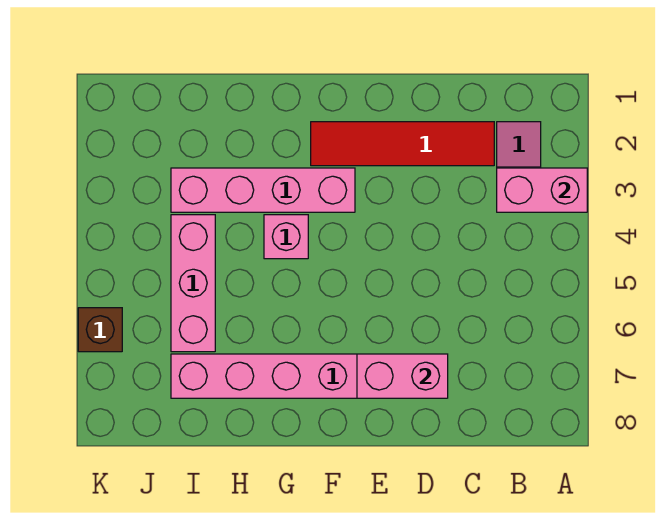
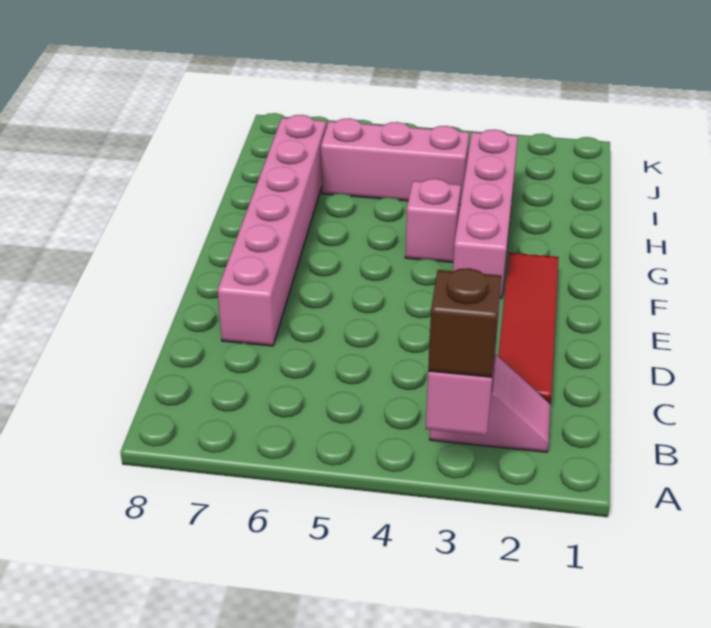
pink brick D7:E7 level 2 -> none
brown brick K6 level 1 -> brown brick A3 level 3

